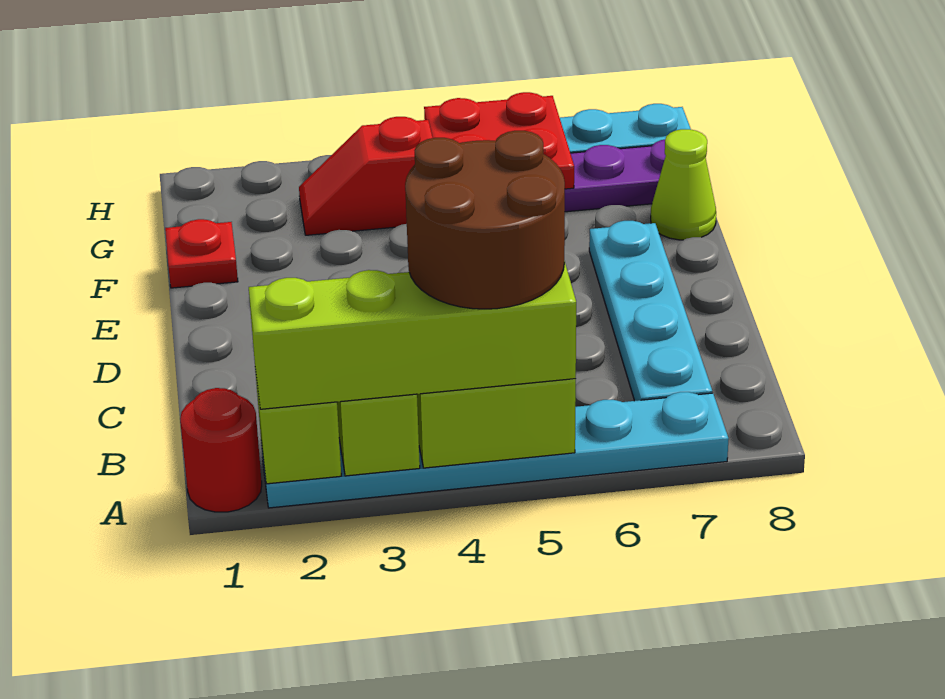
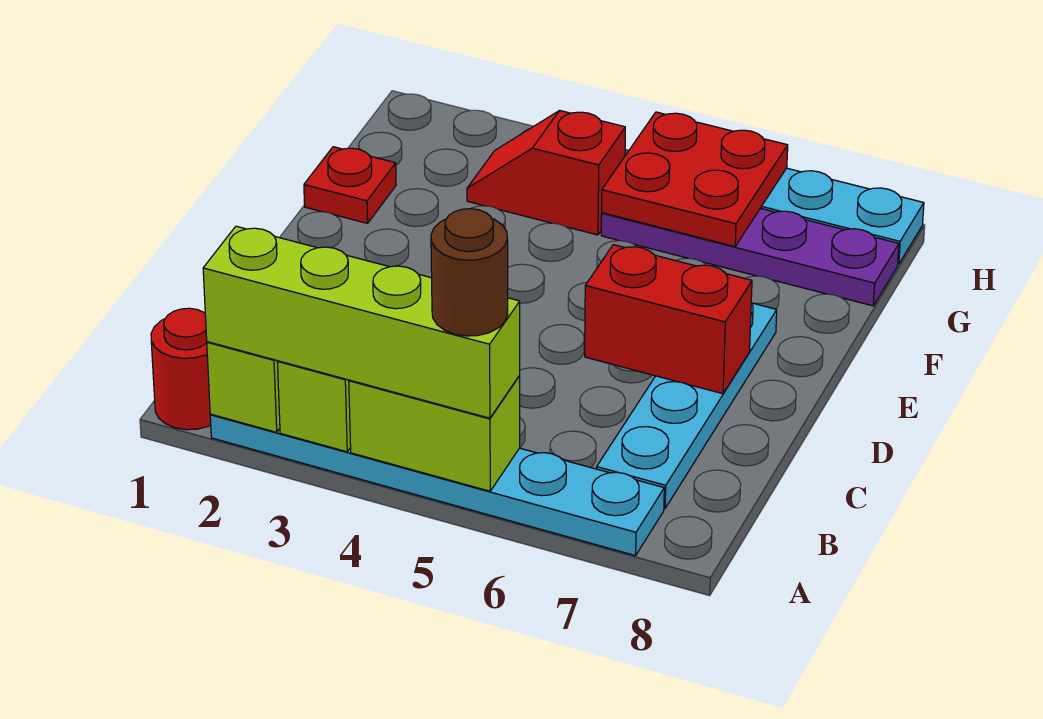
brown round brick A4:B5 level 4 -> brown round brick A5 level 4
none -> red brick D6:D7 level 2
lime cone F8 level 1 -> none

